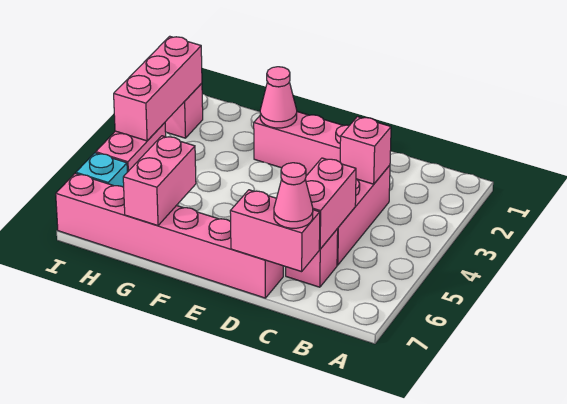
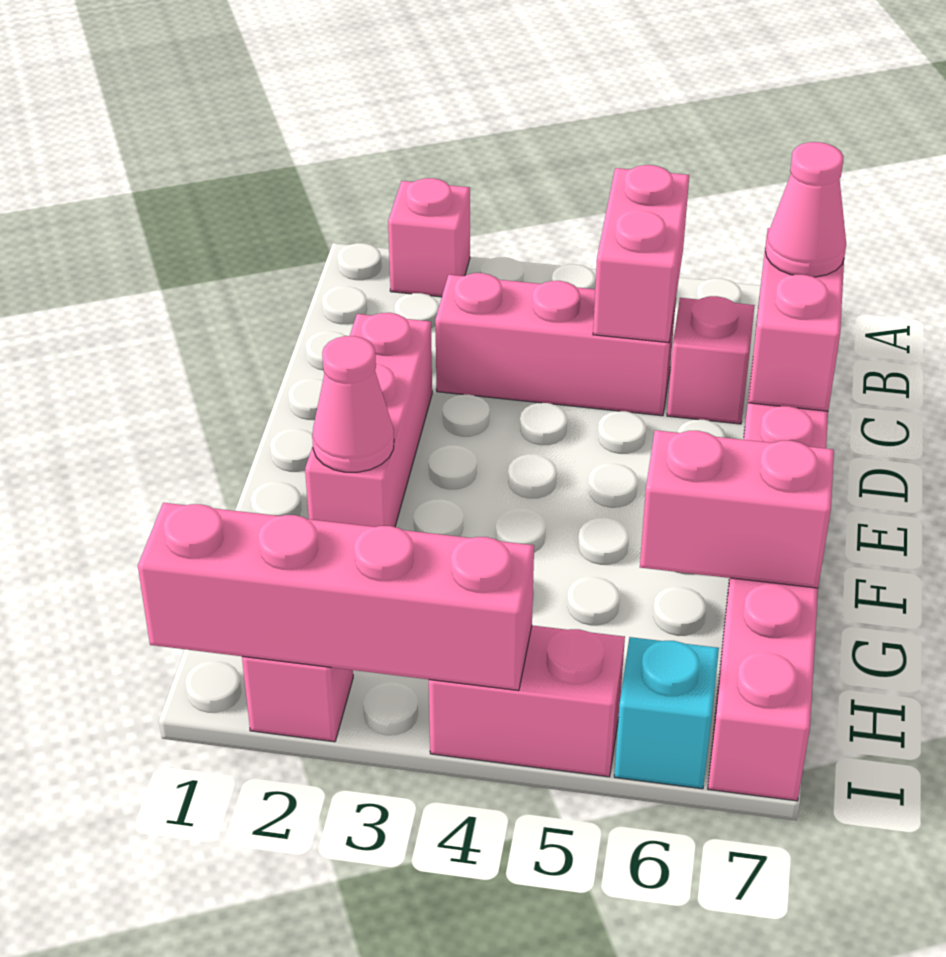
pink brick C3 level 2 -> pink brick A2 level 1
pink brick C5:C6 level 2 -> pink brick B5:C5 level 2
pink brick I2:I4 level 2 -> pink brick I1:I4 level 2

